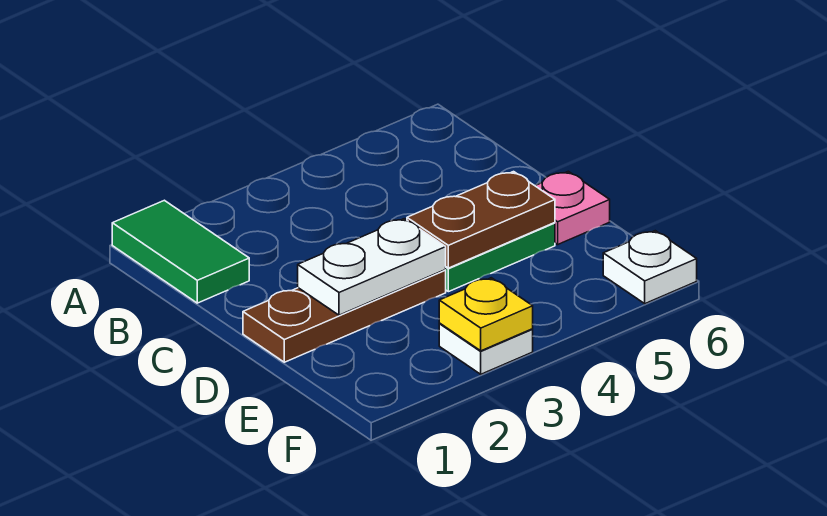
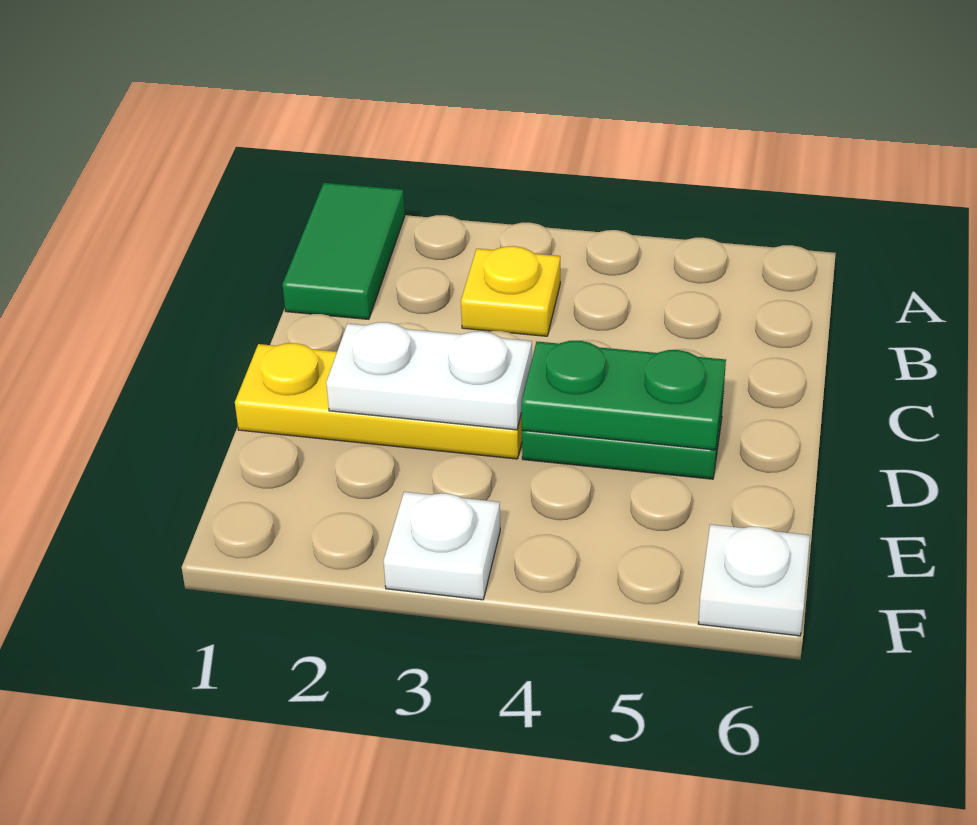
brown plate D1:D3 level 1 -> yellow plate D1:D3 level 1
brown plate D4:D5 level 2 -> green plate D4:D5 level 2
pink plate D6 level 1 -> none
yellow plate F3 level 2 -> yellow plate B3 level 1

